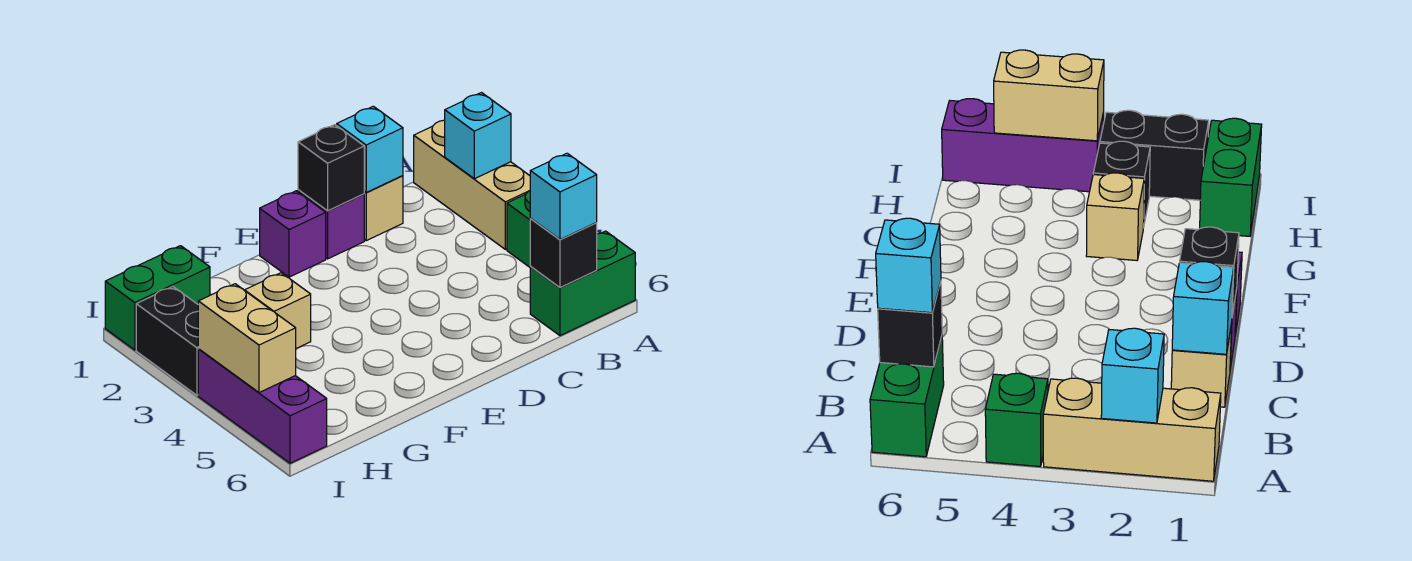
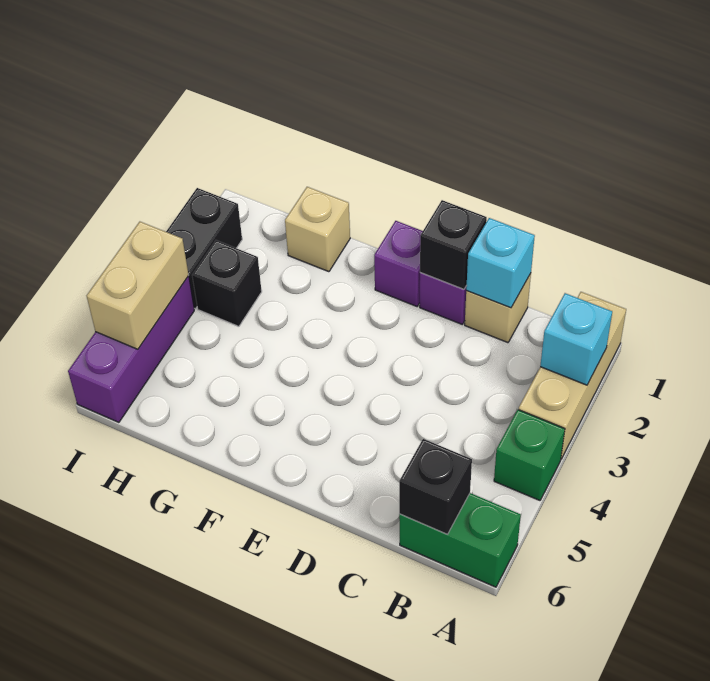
cyan brick B6 level 3 -> none
tan brick G3 level 1 -> tan brick G1 level 1
green brick H1:I1 level 1 -> none

